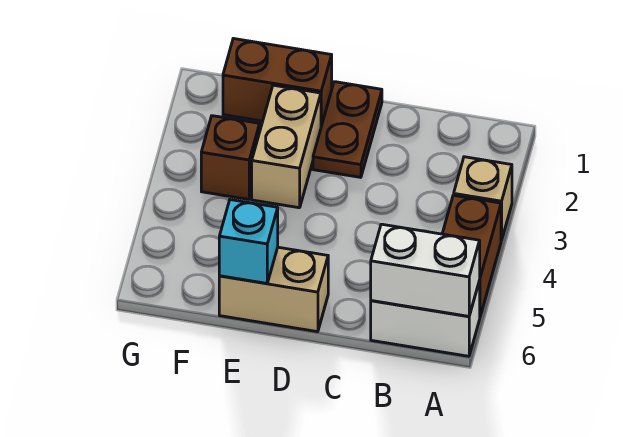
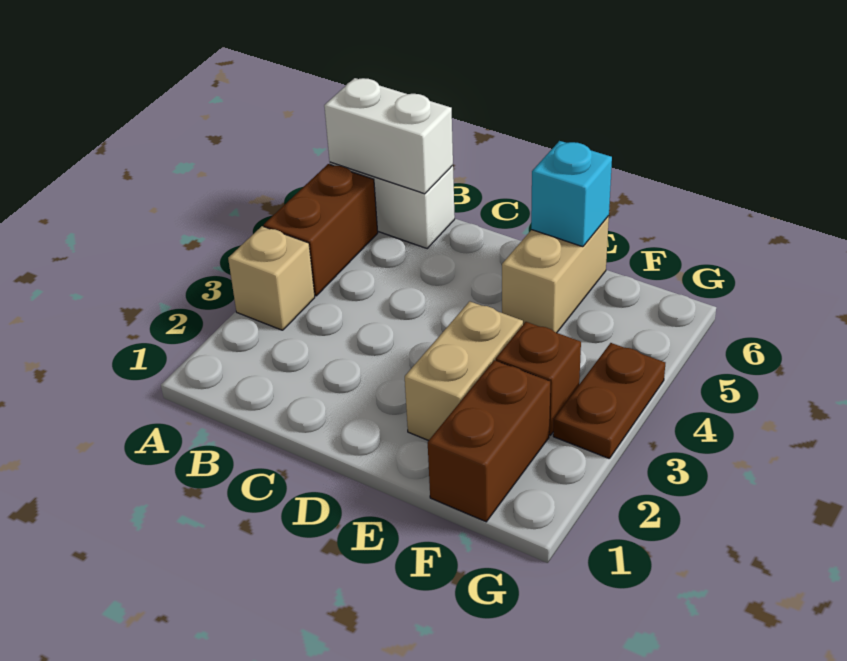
brown plate D1:D2 level 1 -> brown plate G3:G4 level 1
tan brick D6:E6 level 1 -> tan brick E5:E6 level 1
brown brick E1:F1 level 1 -> brown brick F1:F2 level 1

